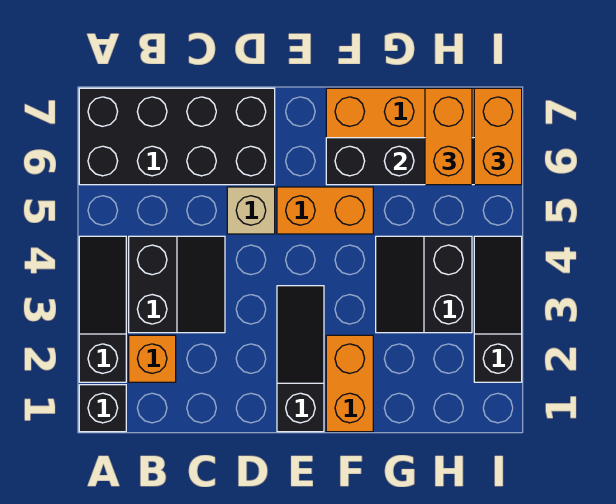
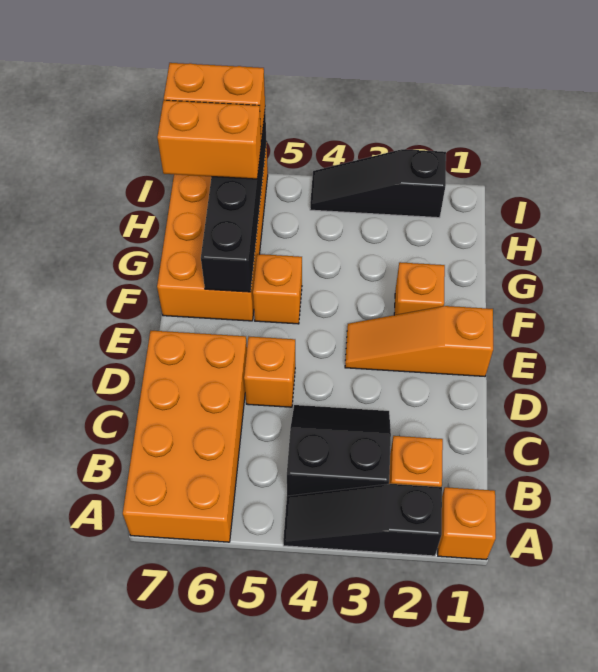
black brick A1 level 1 -> orange brick A1 level 1
black brick A6:D7 level 1 -> orange brick A6:D7 level 1
tan brick D5 level 1 -> orange brick D5 level 1
black slope E1:E3 level 1 top 1 -> orange slope E1:E3 level 1 top 1
orange brick E5:F5 level 1 -> orange brick F5 level 1
orange brick F1:F2 level 1 -> orange brick F2 level 1
black slope G3:H4 level 1 top H -> none

